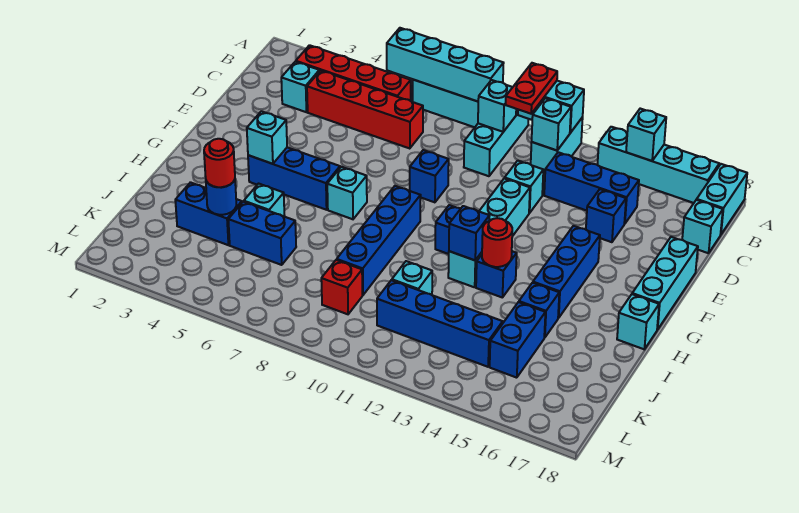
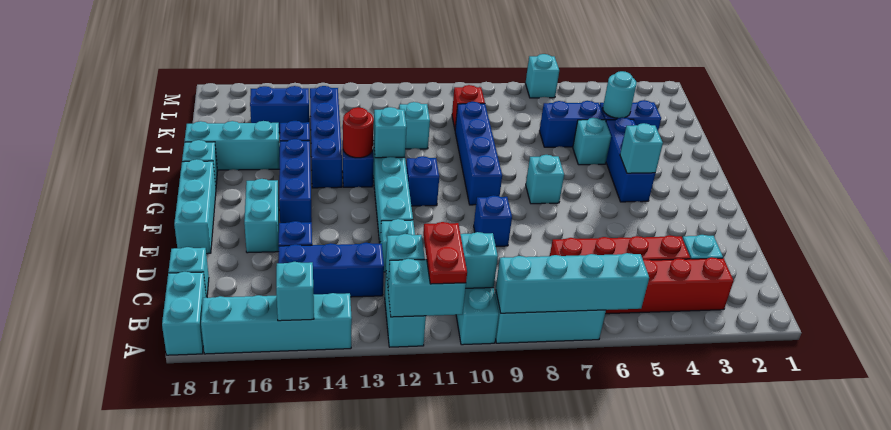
none -> cyan brick E16:F16 level 1
blue brick G4:G6 level 1 -> blue brick G4:I4 level 1
blue brick H12 level 2 -> cyan brick H12 level 2
none -> cyan brick I16:I18 level 1
blue round brick J4 level 2 -> cyan round brick J4 level 2
red round brick J4 level 3 -> none
blue brick J15:K15 level 1 -> blue brick K15:K16 level 1
blue brick K11:K14 level 1 -> blue brick H14:K14 level 1
none -> cyan brick M6 level 1

